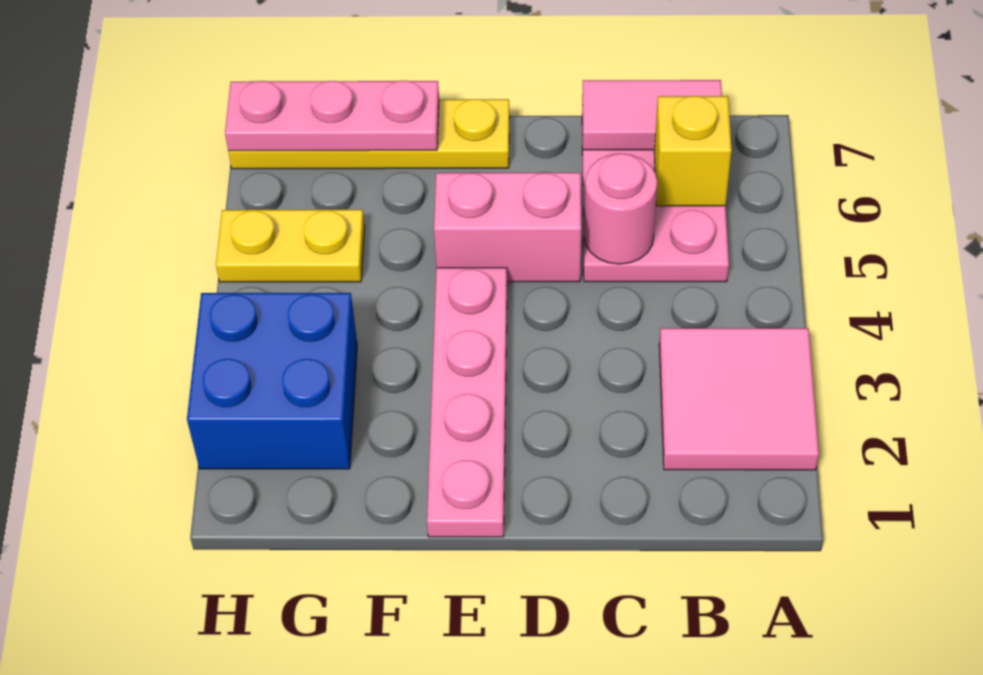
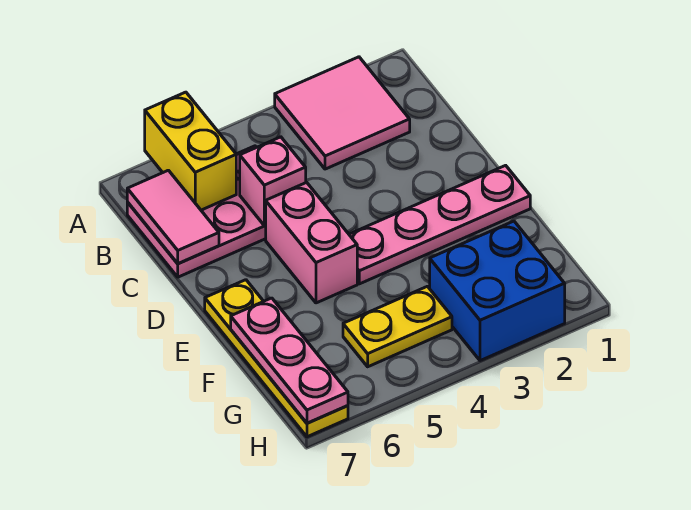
yellow brick B6 level 2 -> yellow brick A6:B6 level 2
pink round brick C5 level 2 -> pink brick C5 level 2
yellow plate G5:H5 level 1 -> yellow plate G4:G5 level 1

